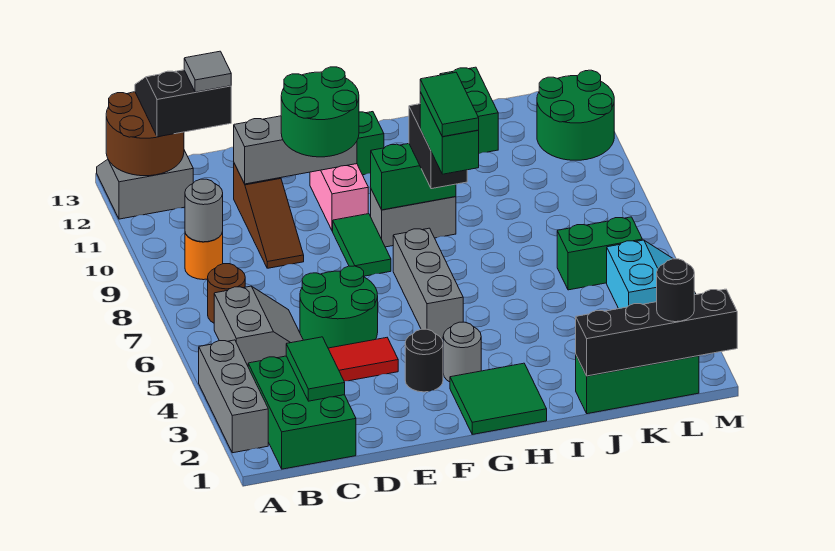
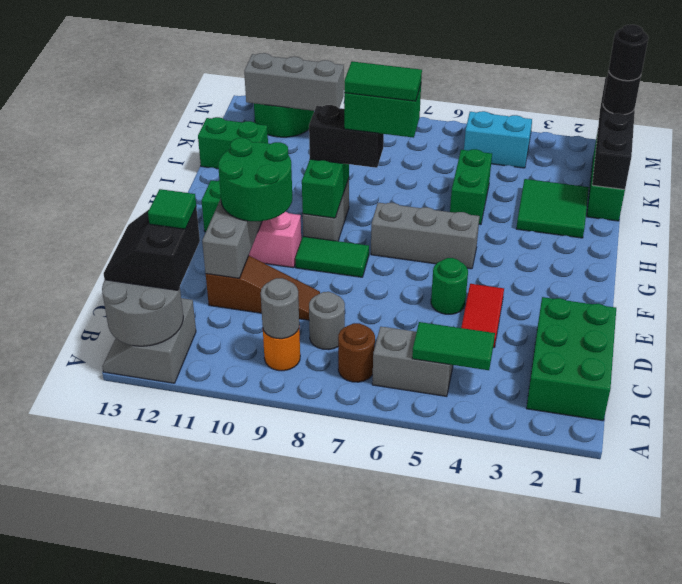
grey brick A2:A4 level 1 -> grey brick L10:L12 level 2
brown round brick A12:B13 level 2 -> grey round brick A12:B13 level 2
green brick B1:C3 level 1 -> green brick B1:D2 level 1
green tile C2:C3 level 2 -> green tile B4:B5 level 2
grey tile C12 level 4 -> green tile C12 level 4
green round brick D5:E6 level 1 -> green round brick E5 level 1
black round brick F3 level 1 -> black round brick L1 level 4
green tile G1:H2 level 1 -> green tile I2:J3 level 1
grey round brick G3 level 1 -> grey round brick C8 level 1
green brick K6:L6 level 1 -> green brick I5:J5 level 1

